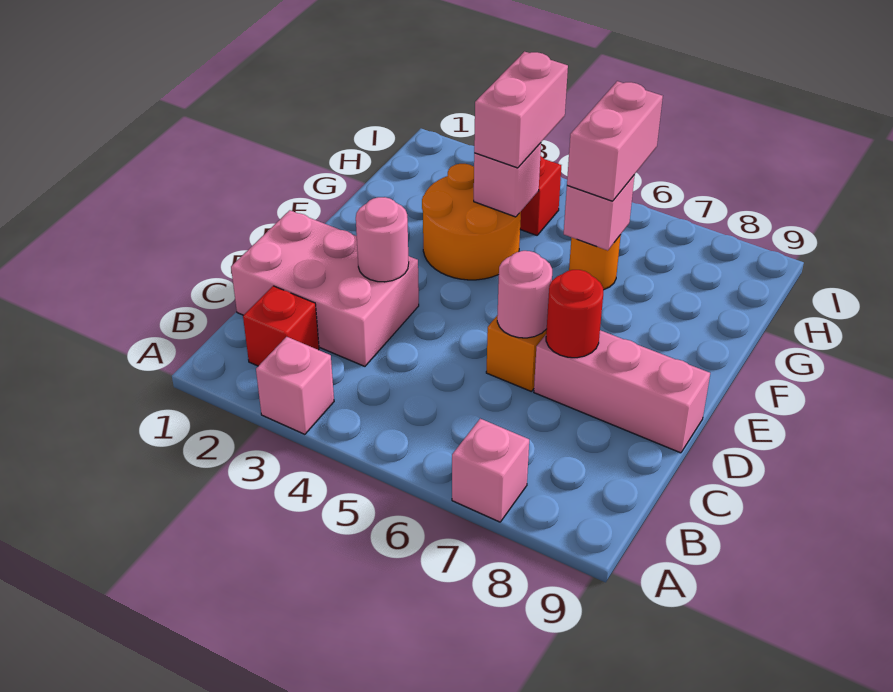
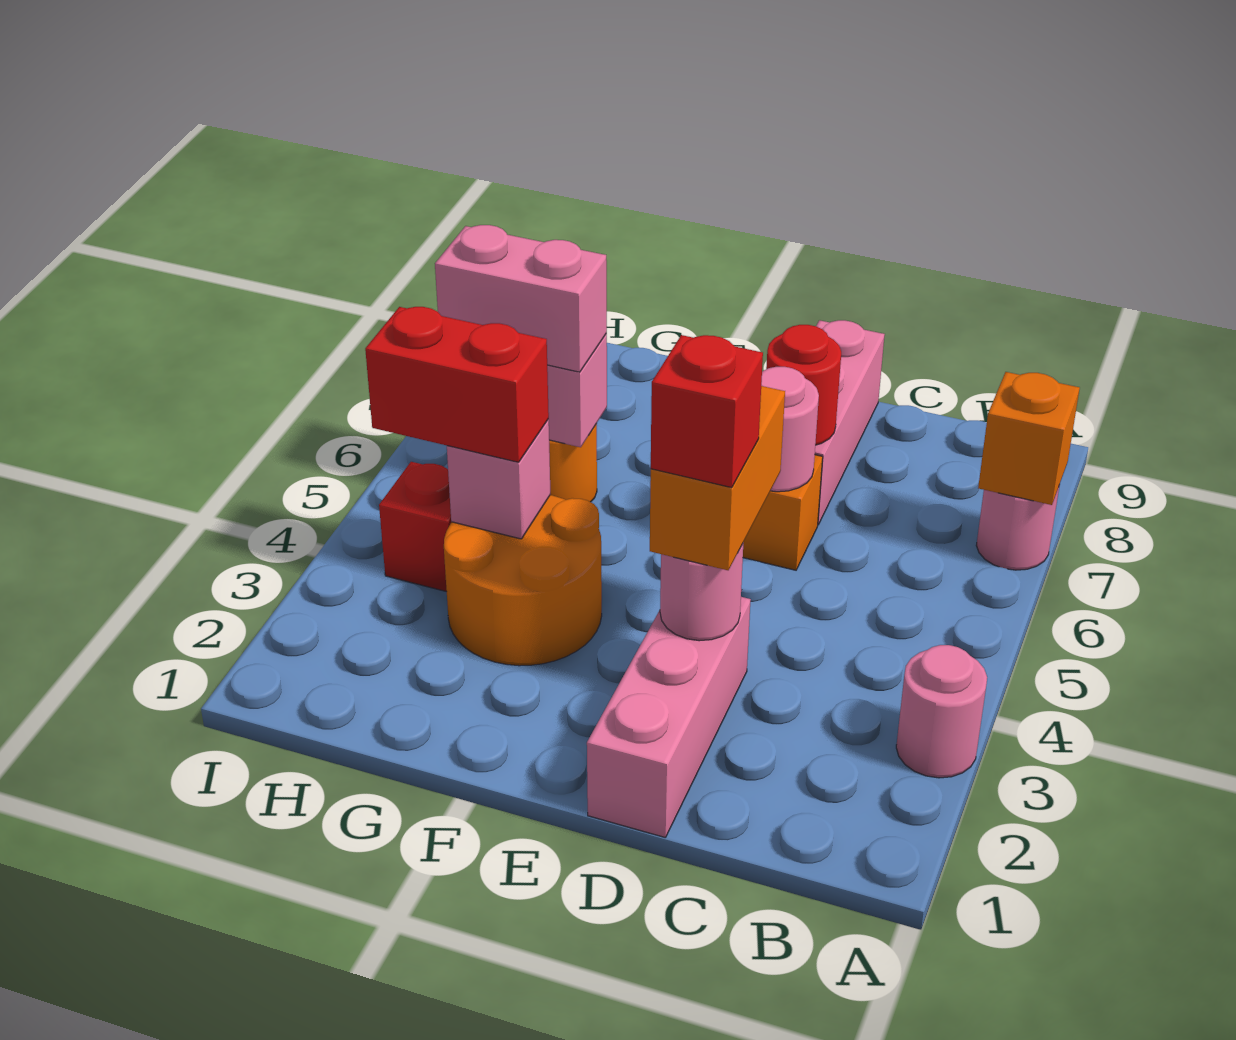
pink brick A3 level 1 -> pink round brick A3 level 1
pink brick A7 level 1 -> pink round brick A7 level 1
none -> orange brick A7 level 2
red brick B2 level 1 -> red brick D3 level 4
pink brick C1:D3 level 1 -> pink brick D1:D3 level 1
none -> orange brick D3:D4 level 3
pink brick G4:H4 level 3 -> red brick G4:H4 level 3

